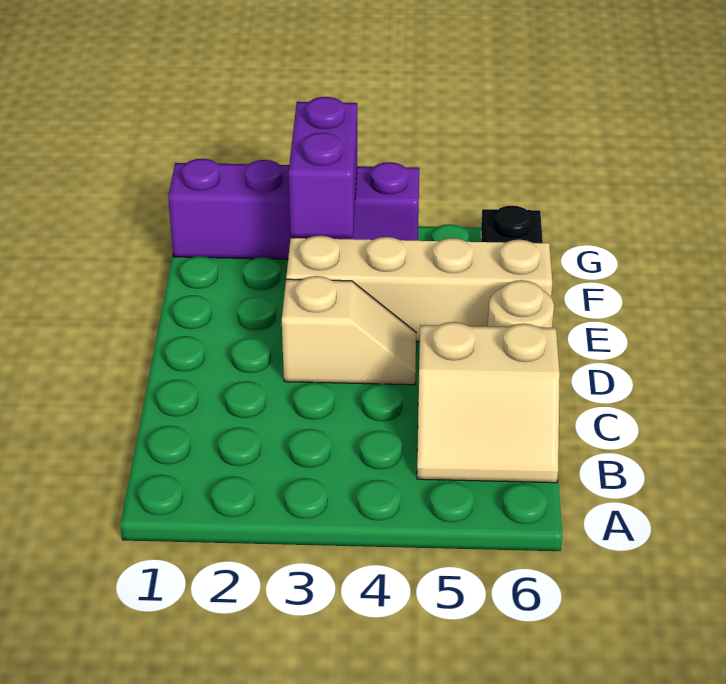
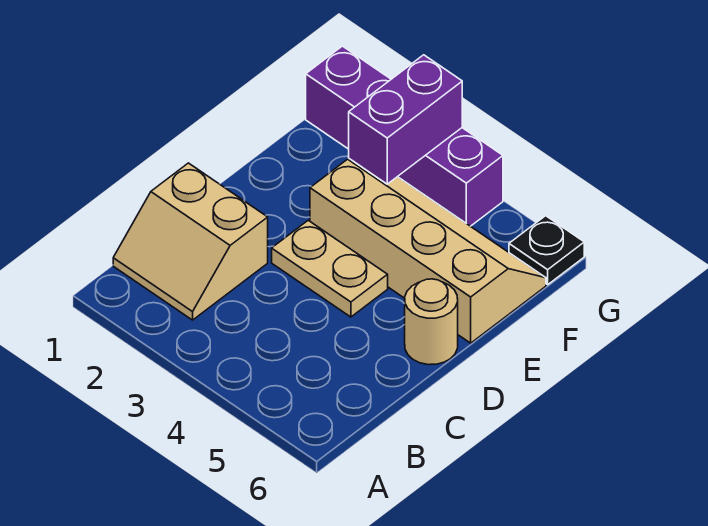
tan slope B5:C6 level 1 top C -> tan slope B1:C2 level 1 top C
tan slope D3:D4 level 1 top 3 -> tan plate D3:D4 level 1

